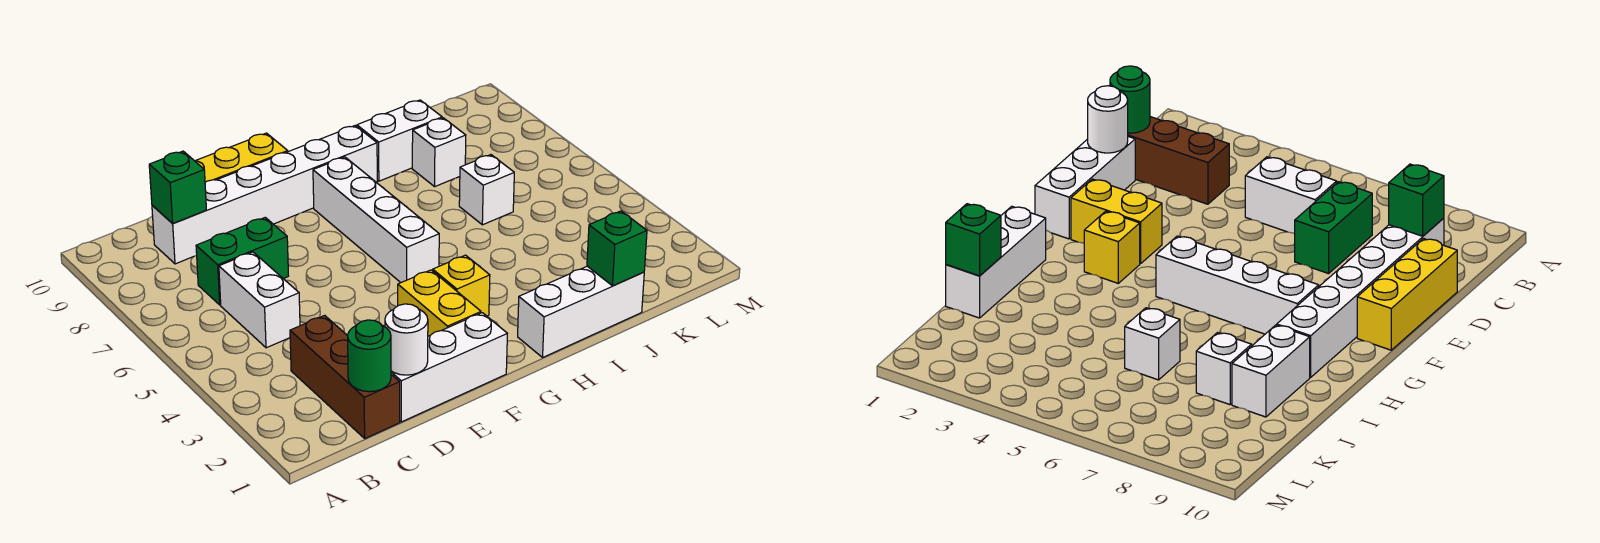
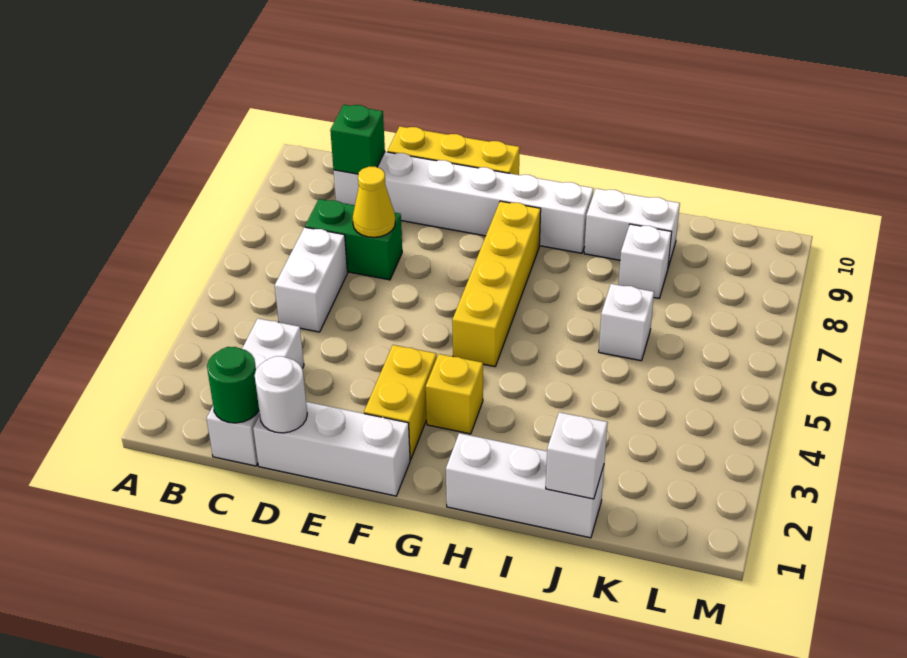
brown brick C1:C3 level 1 -> white brick C1:C3 level 1
none -> yellow cone D7 level 2
white brick G5:G8 level 1 -> yellow brick G5:G8 level 1
green brick J1 level 2 -> white brick J1 level 2

